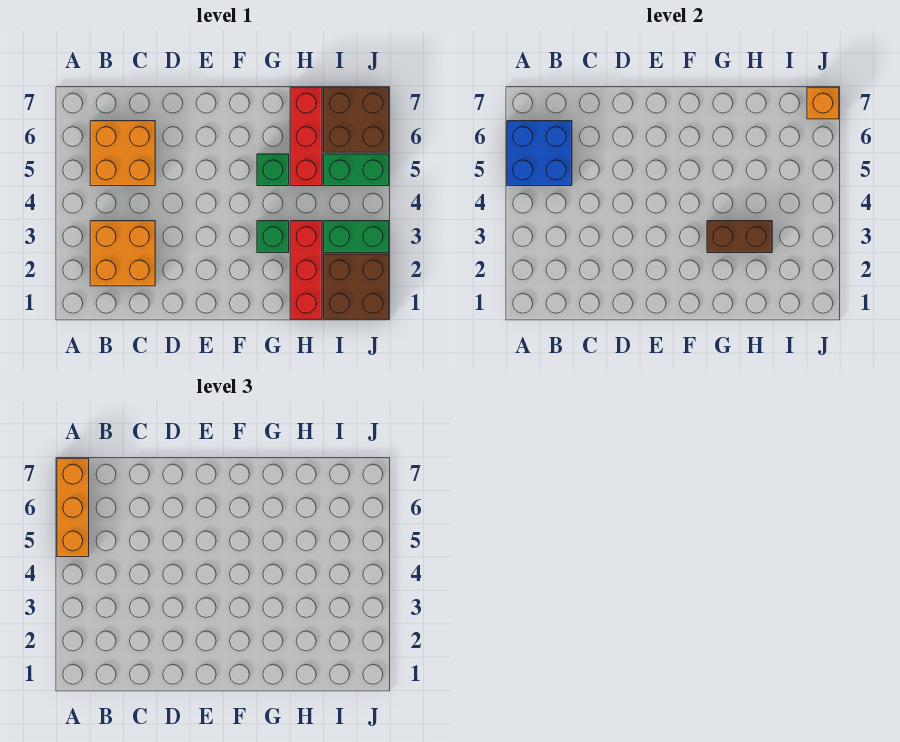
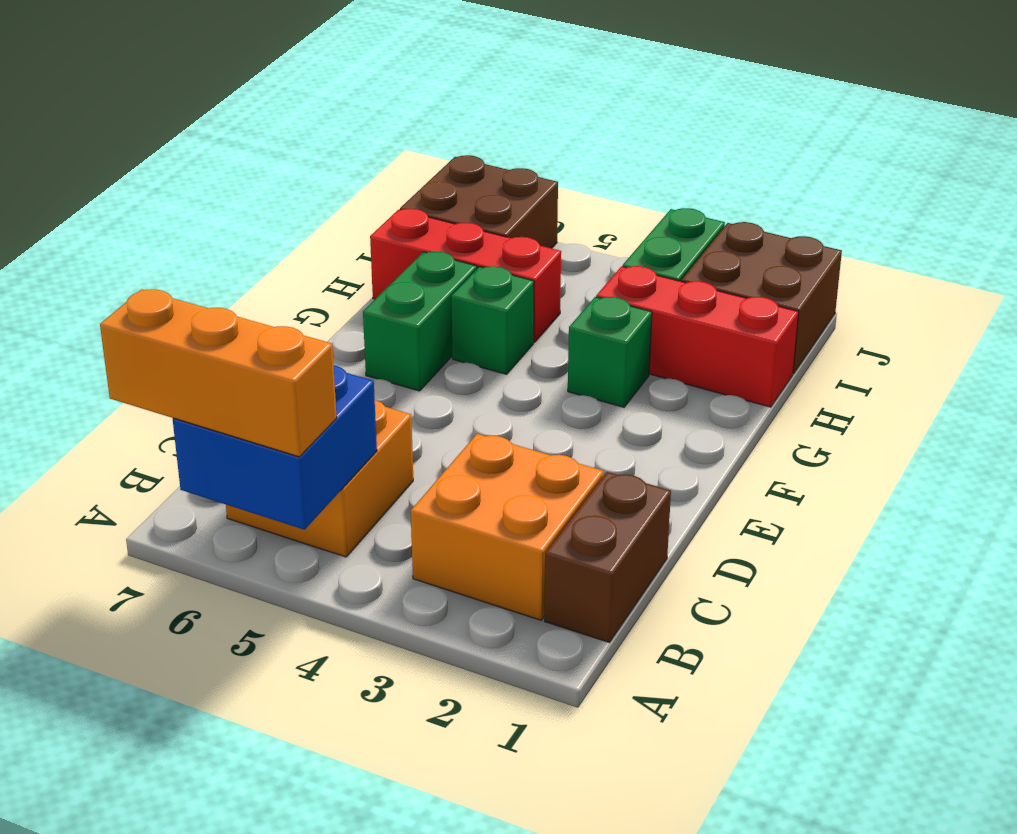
brown brick G3:H3 level 2 -> brown brick B1:C1 level 1
green brick I5:J5 level 1 -> green brick F6:G6 level 1
orange brick J7 level 2 -> none

